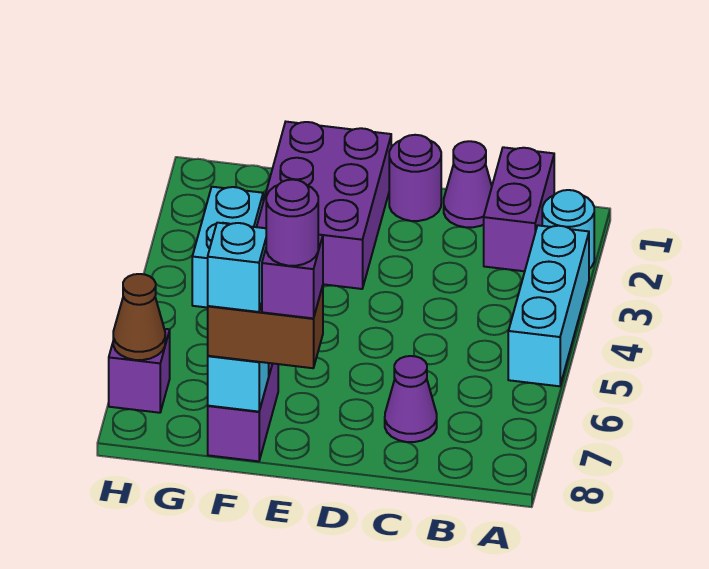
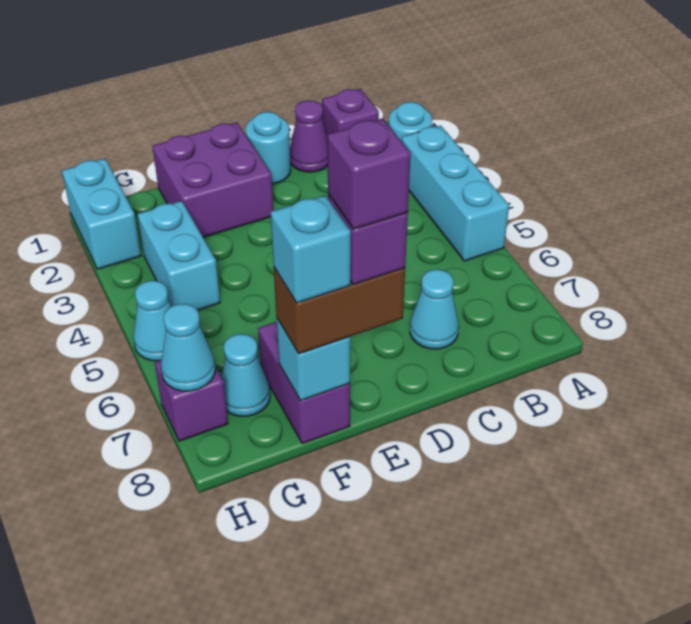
purple brick B1:B2 level 1 -> purple brick B1 level 1
purple cone C7 level 1 -> cyan cone C7 level 1
purple round brick D1 level 1 -> cyan round brick D1 level 1
purple brick E1:F3 level 1 -> purple brick E1:F2 level 1
purple round brick E8 level 5 -> purple brick E8 level 5
none -> cyan cone G7 level 1
none -> cyan brick H1:H2 level 1
none -> cyan cone H5 level 1
brown cone H7 level 2 -> cyan cone H7 level 2

